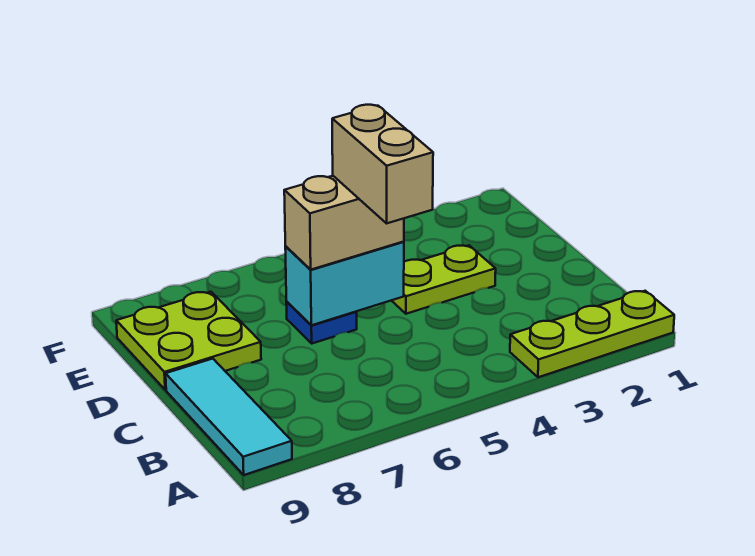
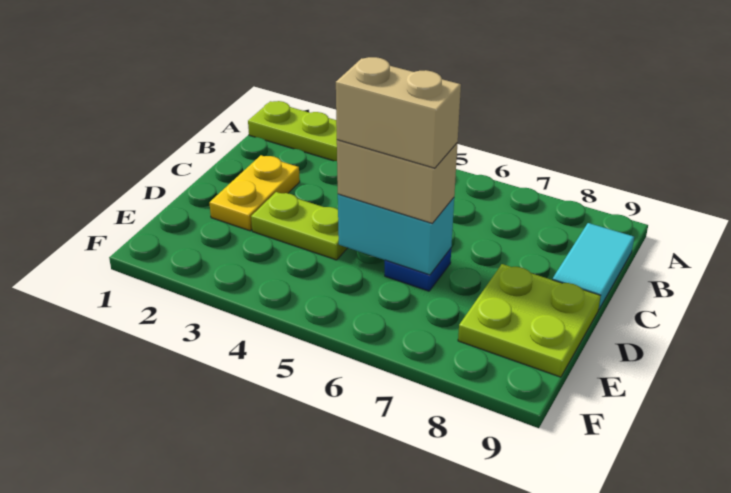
cyan tile A9:C9 level 1 -> cyan tile B9:C9 level 1
none -> yellow plate C2:D2 level 1
tan brick C5:D5 level 4 -> tan brick D5:D6 level 4

